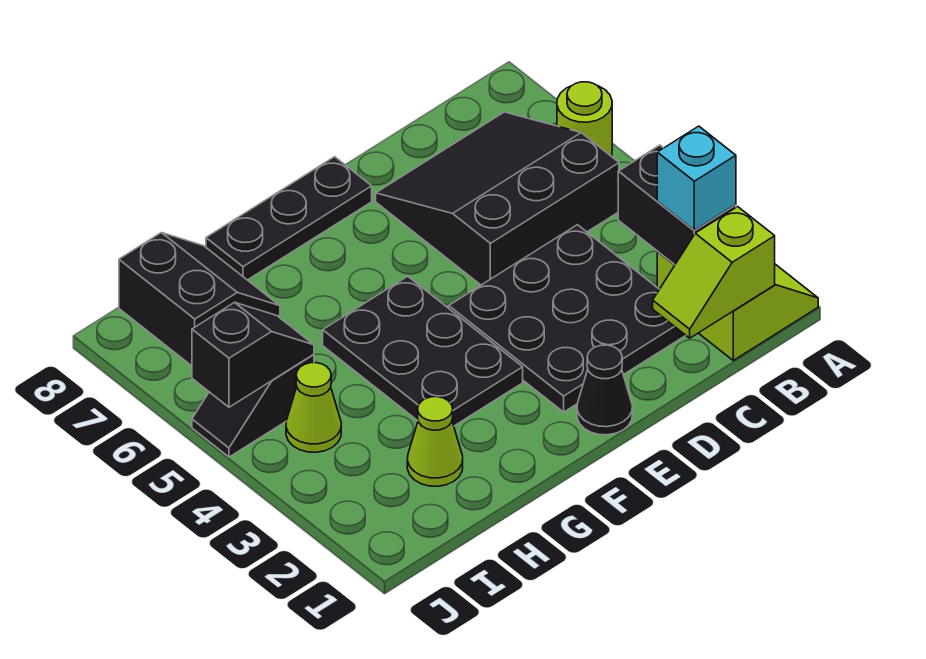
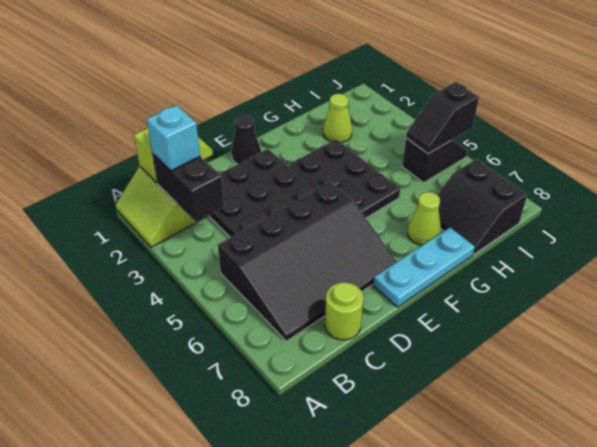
lime round brick A6 level 1 -> lime round brick C8 level 1
black slope B5:D7 level 1 top 5 -> black slope B5:E7 level 1 top 5
black plate E8:G8 level 1 -> cyan plate E8:G8 level 1
lime cone I4 level 1 -> lime cone G7 level 1

